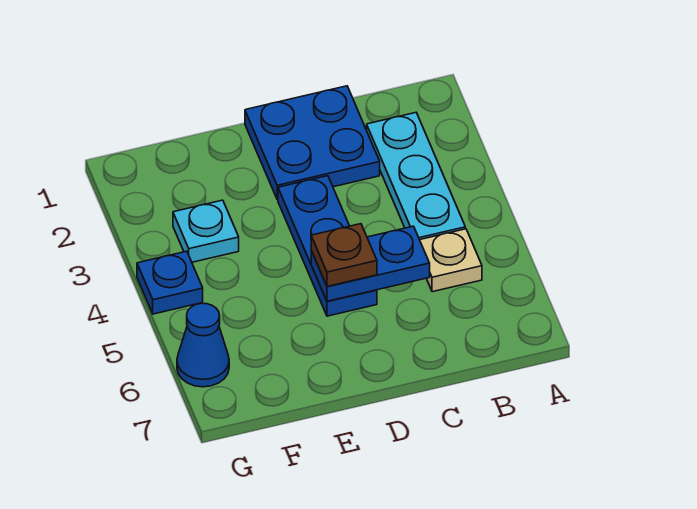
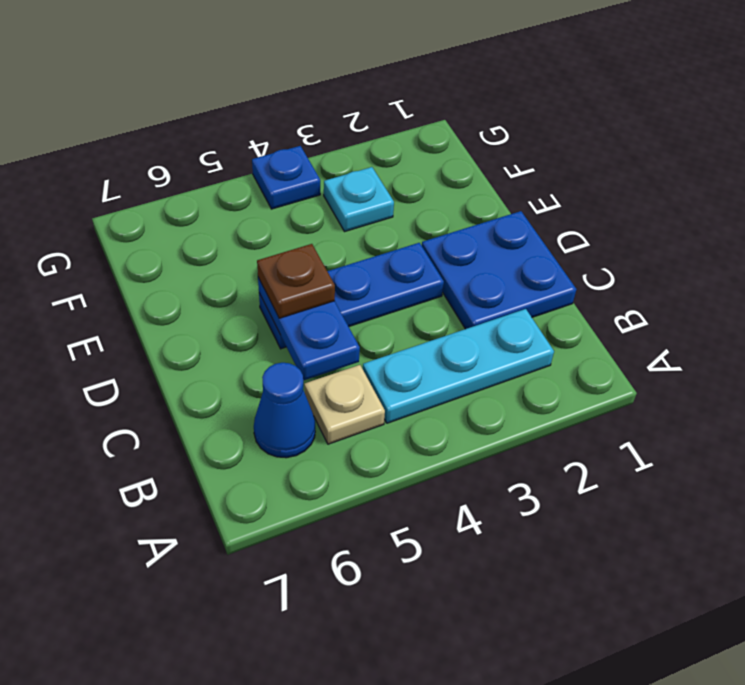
blue cone G6 level 1 -> blue cone B6 level 1

